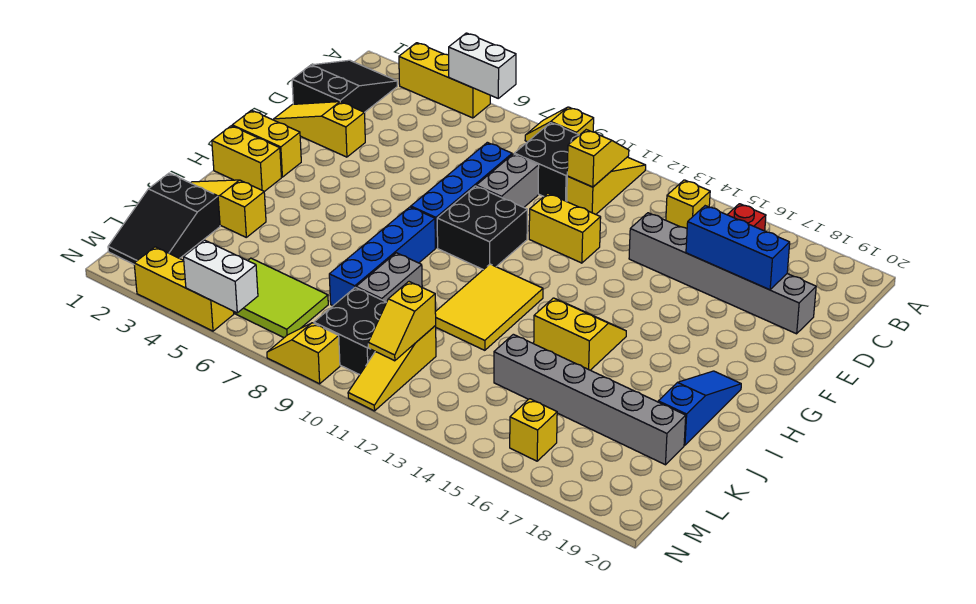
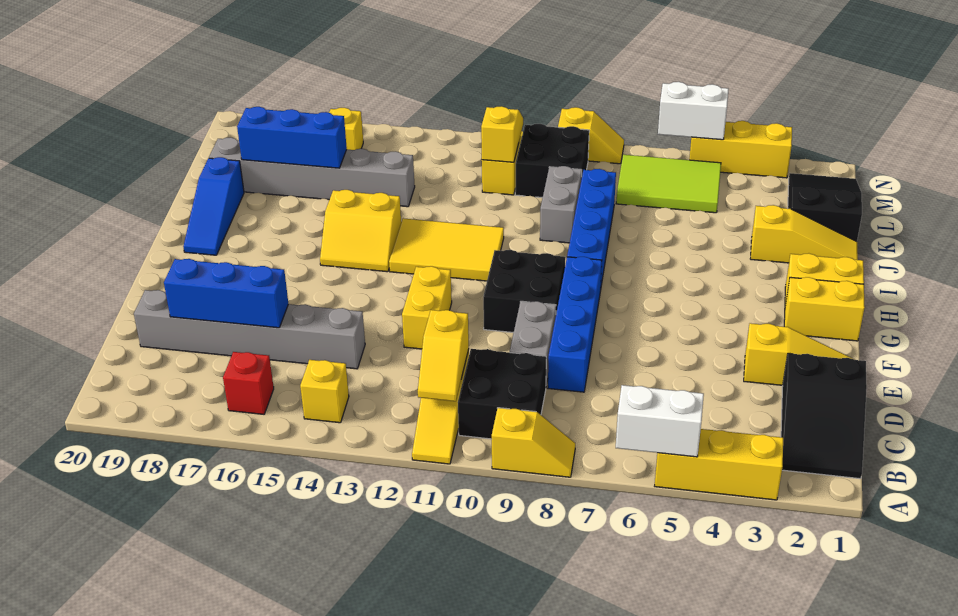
yellow brick E11:E12 level 1 -> yellow brick E12:F12 level 1
yellow tile H11:J12 level 1 -> yellow tile H11:I13 level 1
none -> blue brick K16:K18 level 2

